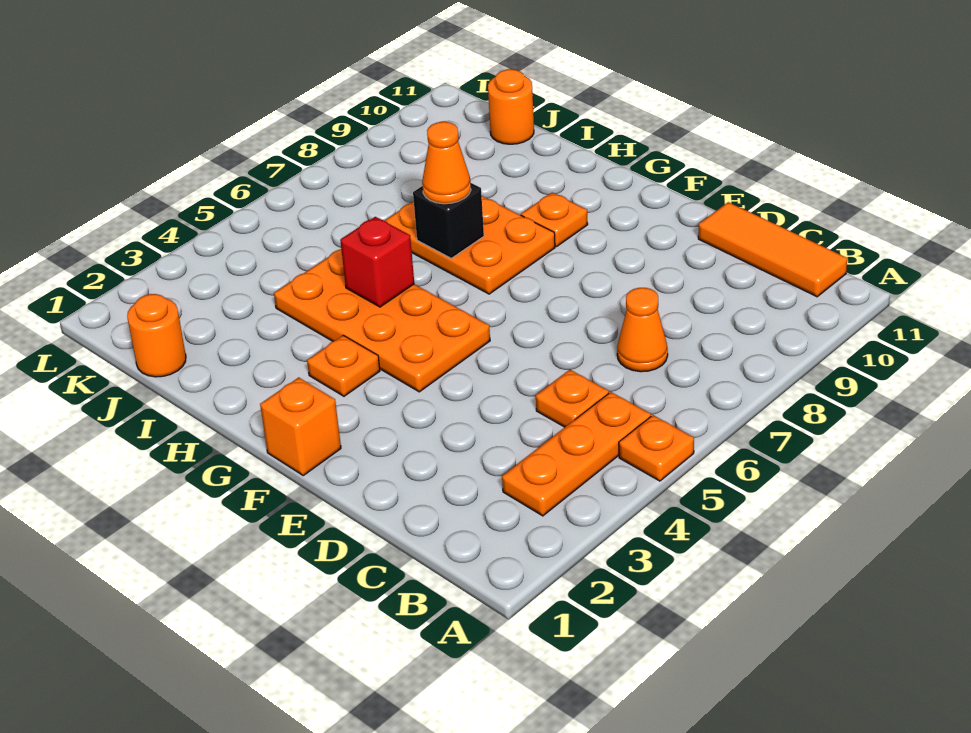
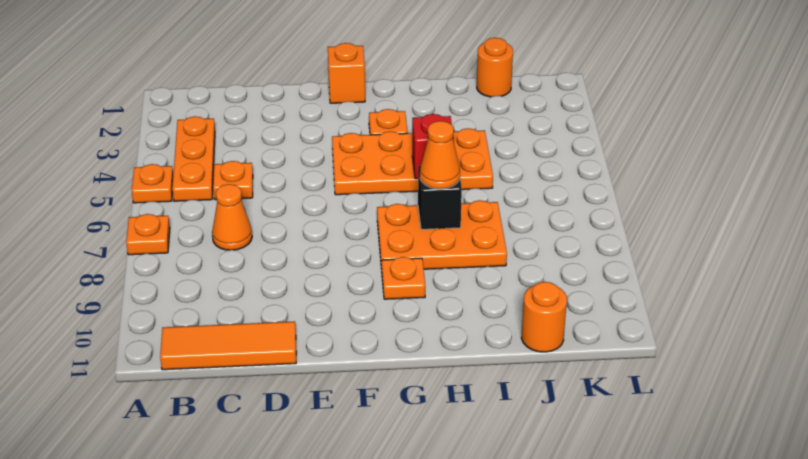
none -> orange plate A7 level 1

